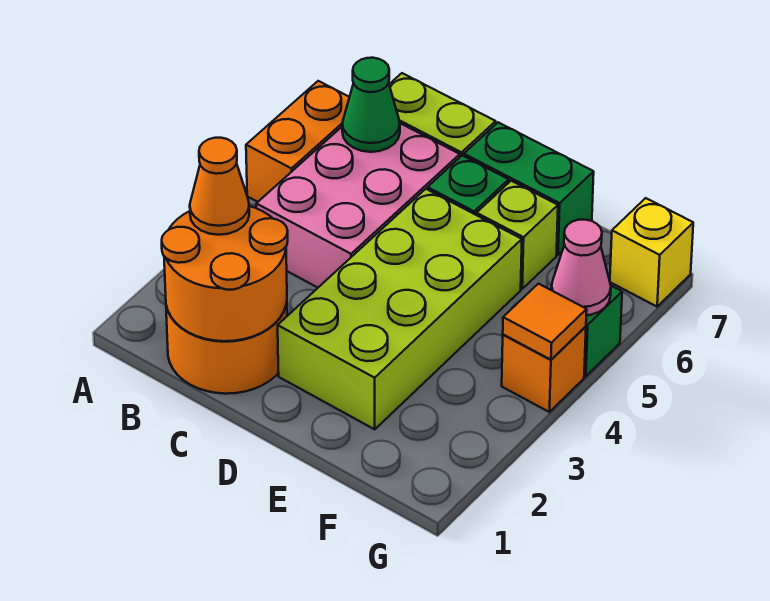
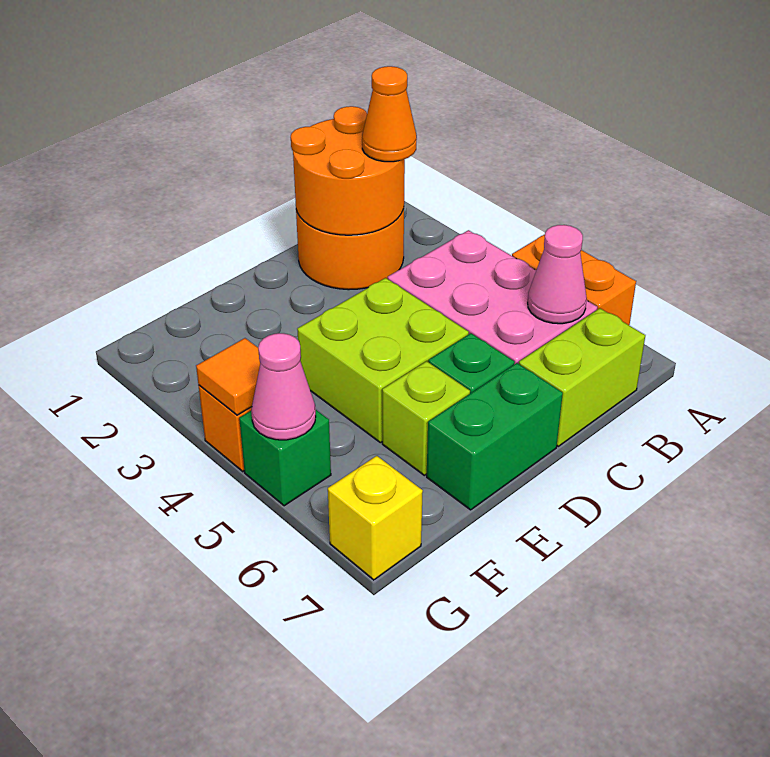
green cone B6 level 2 -> pink cone B6 level 2
lime brick D2:E5 level 1 -> lime brick D4:E5 level 1

